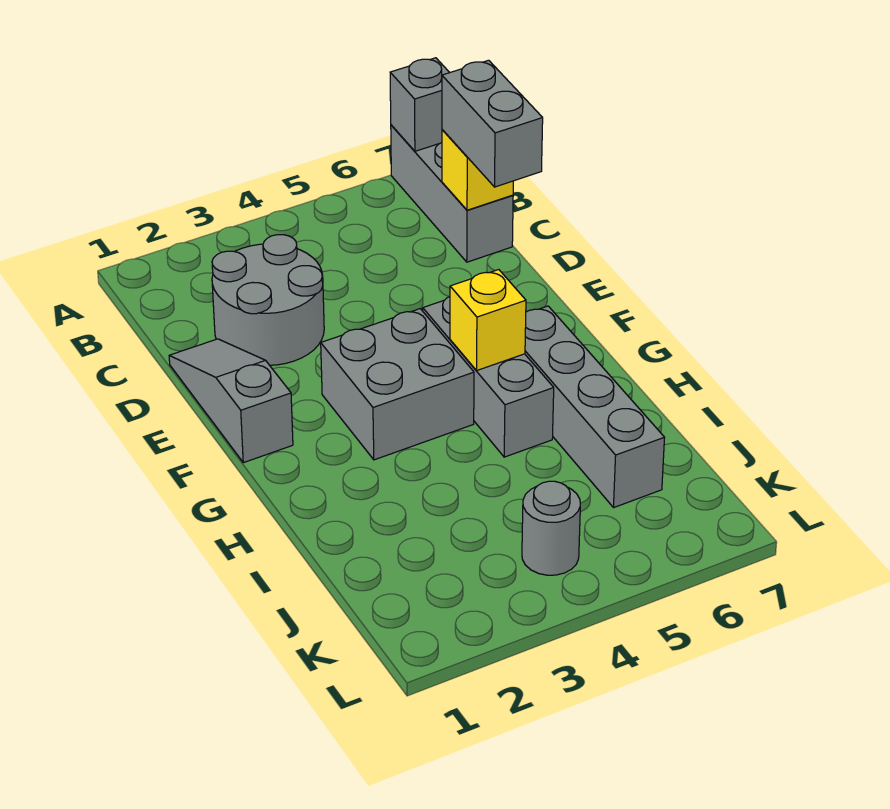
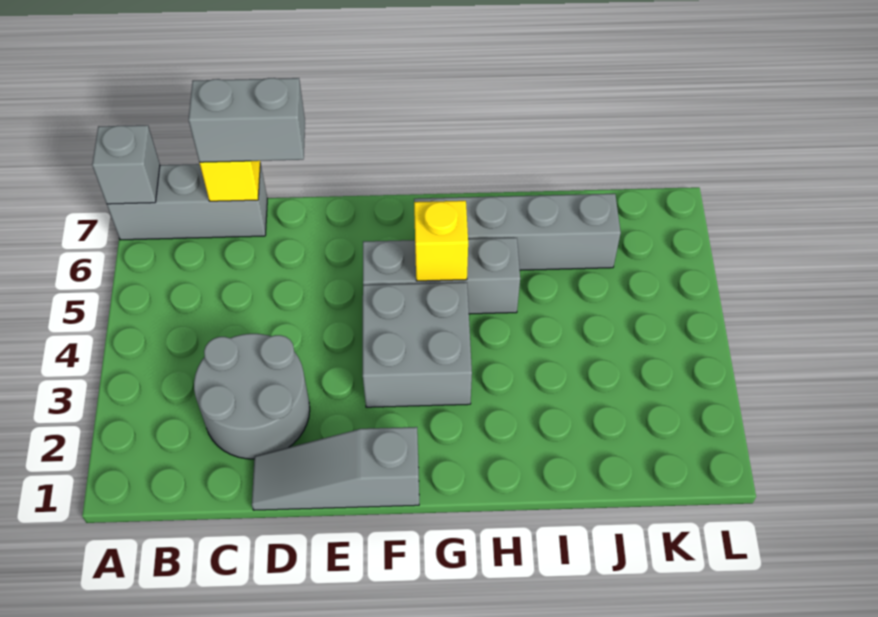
grey round brick K4 level 1 -> none

